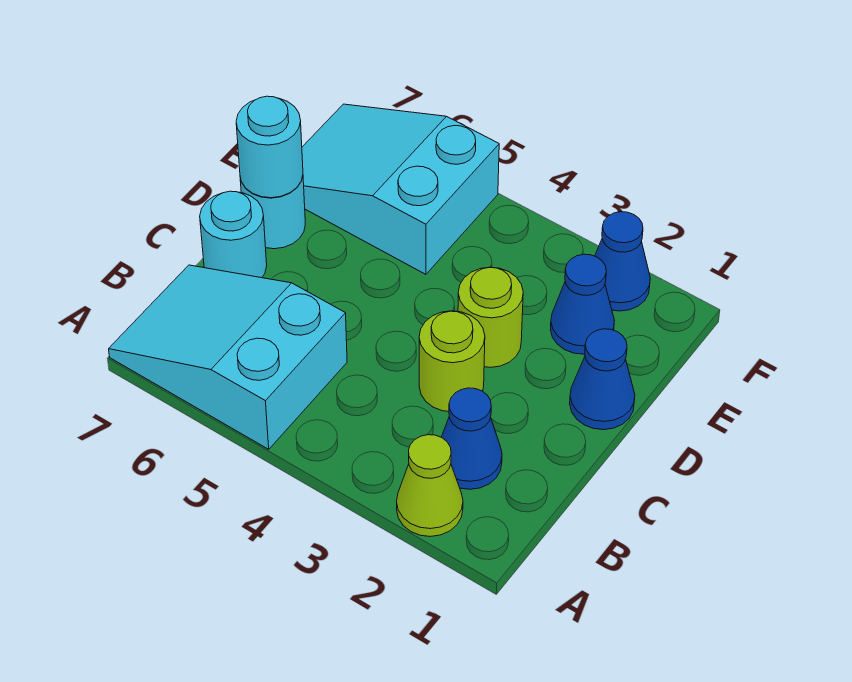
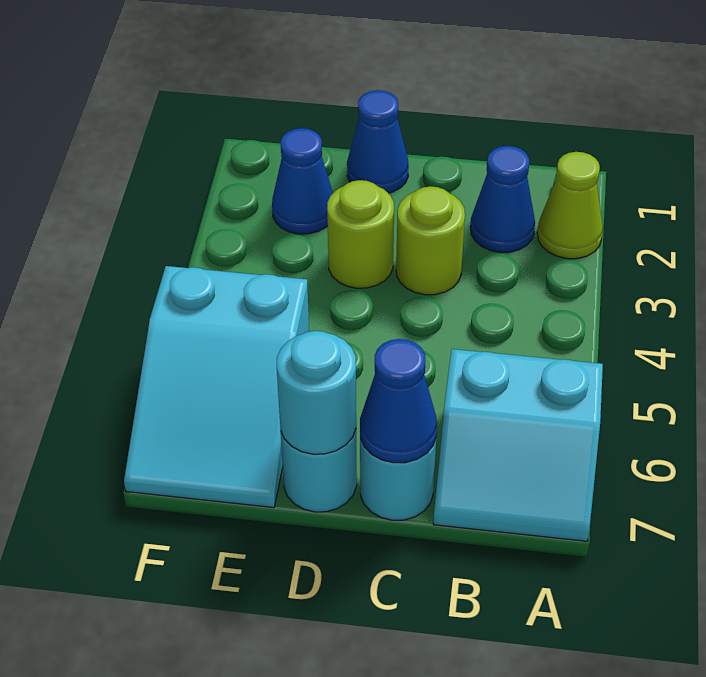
cyan slope A5:B7 level 1 top 5 -> cyan slope A6:B7 level 1 top 6
blue cone F2 level 1 -> blue cone C7 level 2

